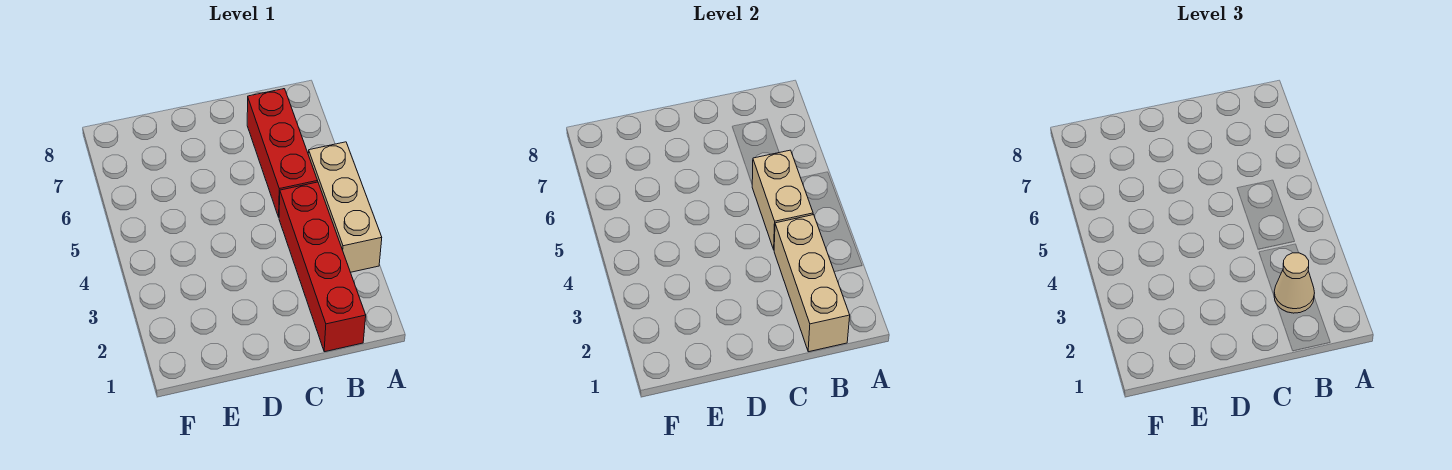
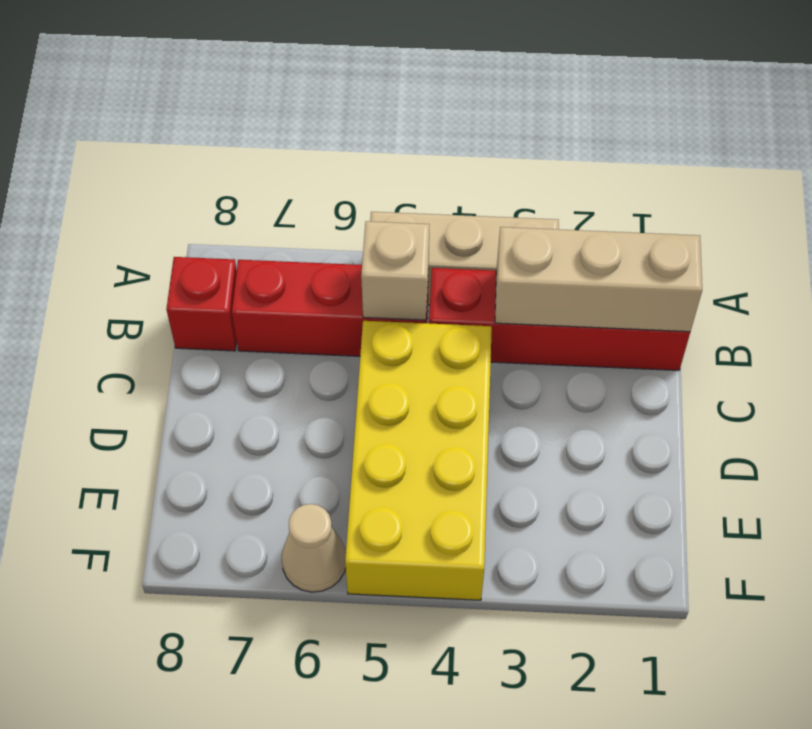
tan cone B2 level 3 -> tan cone F6 level 1
tan brick B4:B5 level 2 -> tan brick B5 level 2
none -> red brick B8 level 1
none -> yellow brick C4:F5 level 1

